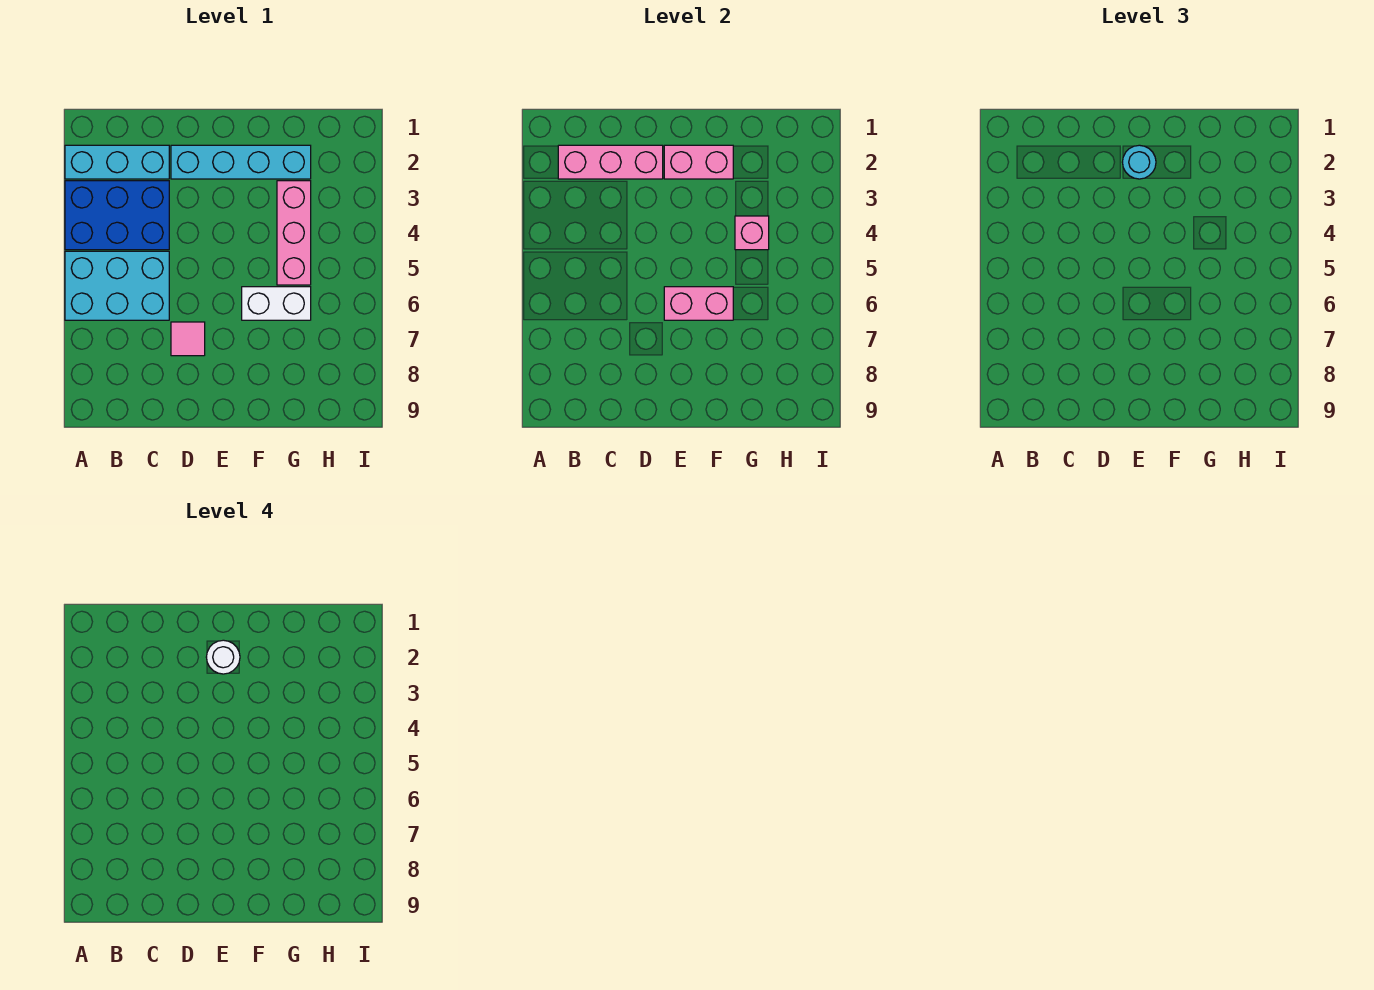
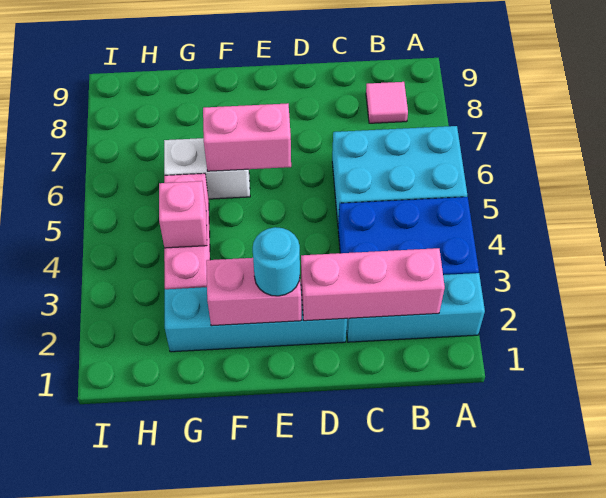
pink tile D7 level 1 -> pink tile B8 level 1
white round brick E2 level 4 -> none

